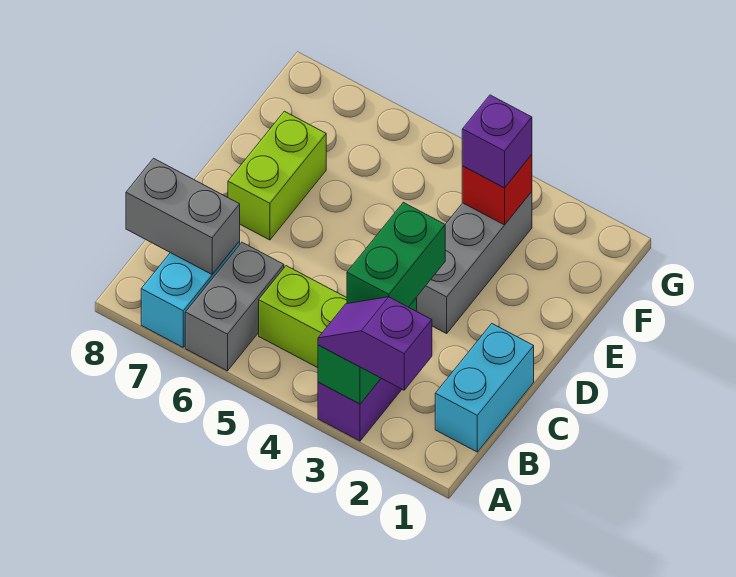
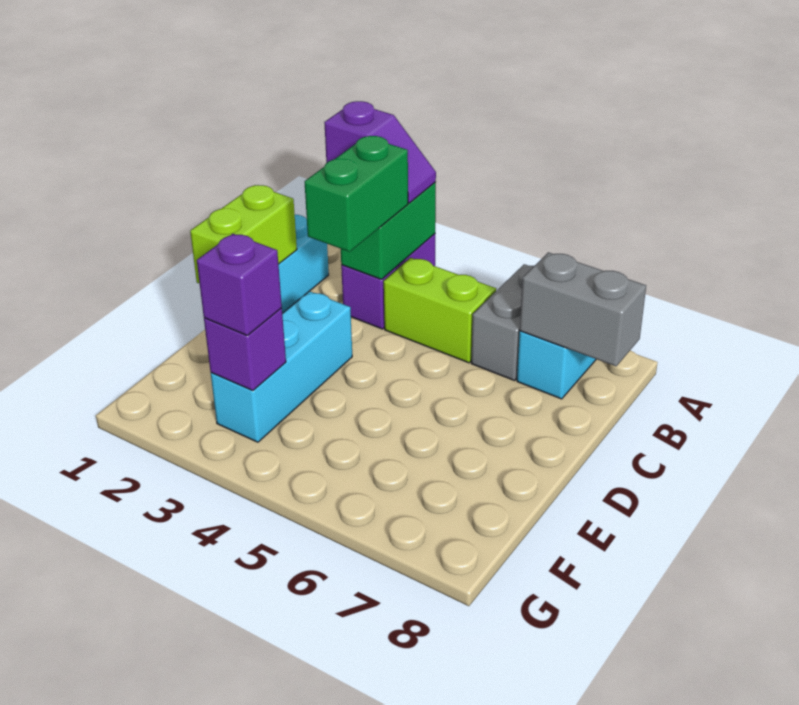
grey brick D3:F3 level 1 -> cyan brick D3:F3 level 1
lime brick D7:E7 level 1 -> lime brick C1:D1 level 2
red brick F3 level 2 -> purple brick F3 level 2

